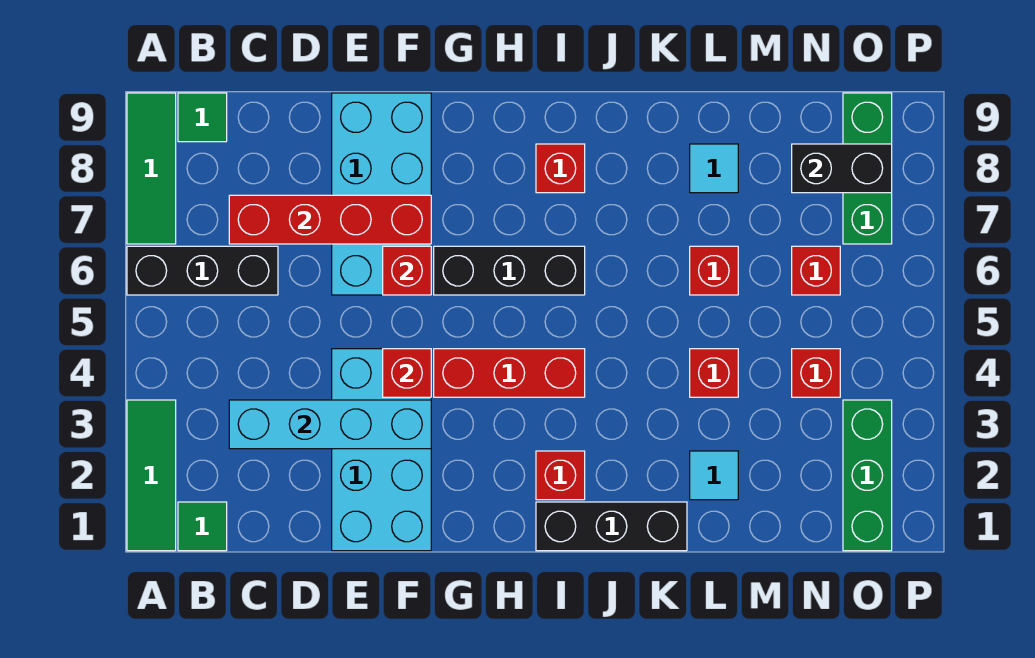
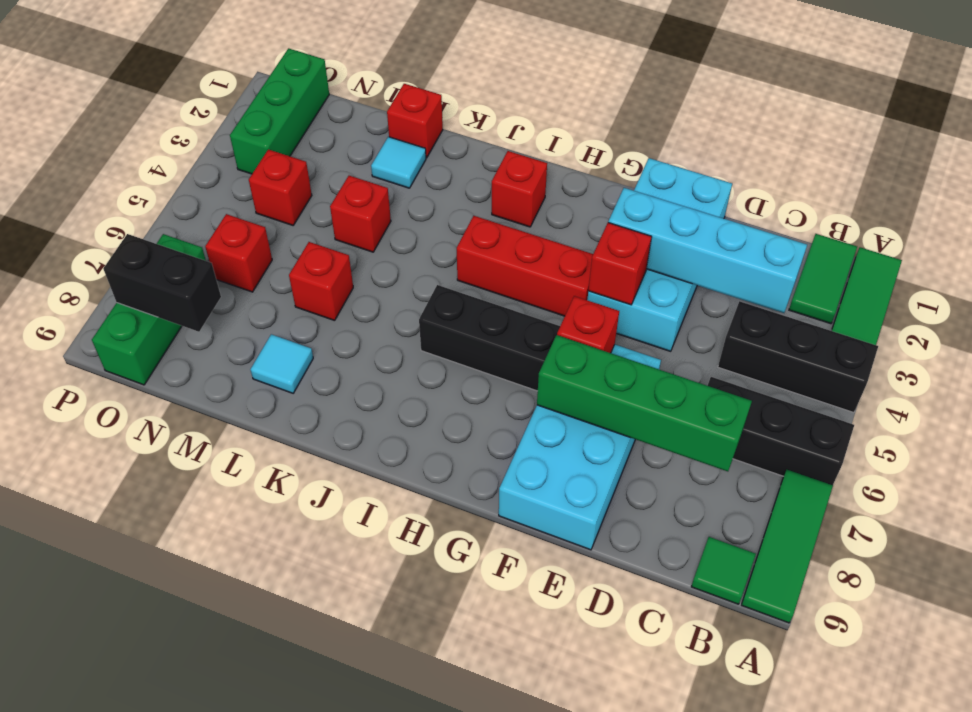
green tile B1 level 1 -> green tile B1:B2 level 1
red brick C7:F7 level 2 -> green brick C7:F7 level 2
black brick I1:K1 level 1 -> black brick A4:C4 level 1
red brick I8 level 1 -> red brick L1 level 1

